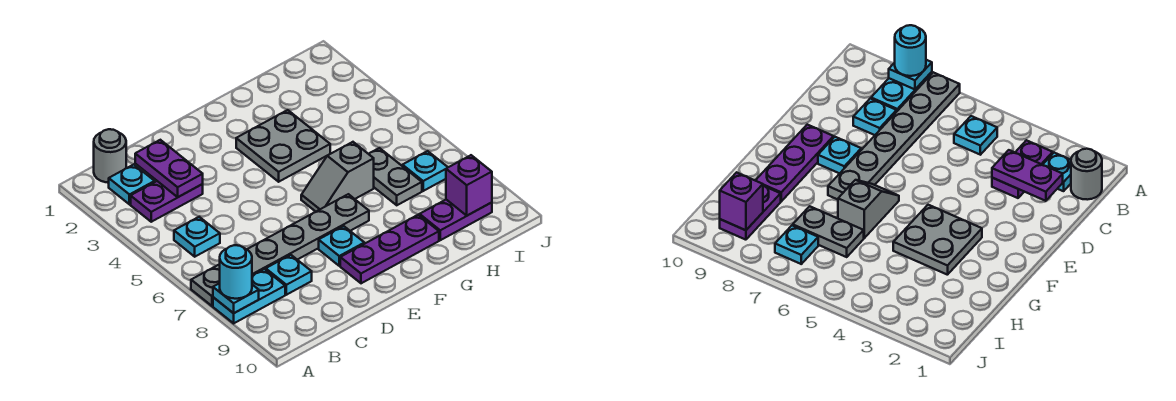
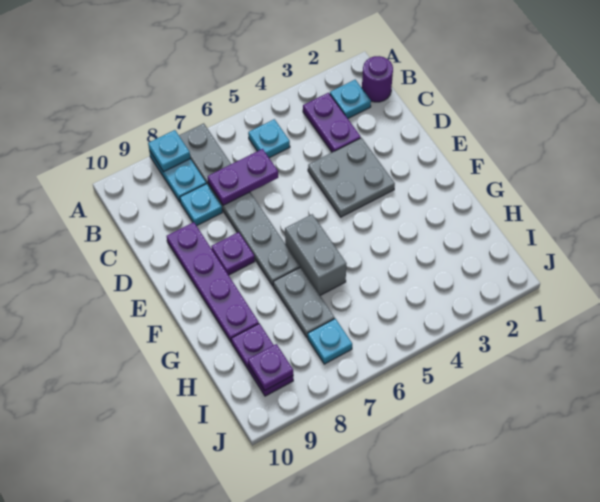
cyan round brick A8 level 3 -> none
grey round brick B1 level 1 -> purple round brick B1 level 1
purple plate C2:C3 level 2 -> purple plate C6:C7 level 2
cyan plate E8 level 1 -> purple plate E8 level 1
purple plate E9:G9 level 1 -> purple plate D9:G9 level 1
grey plate F3:G4 level 1 -> grey plate D3:E4 level 1
grey slope F6:G6 level 1 top G -> grey brick F6:G6 level 1
grey plate H6:H7 level 1 -> grey plate G7:H7 level 1
purple brick I9 level 2 -> purple plate I9 level 2

